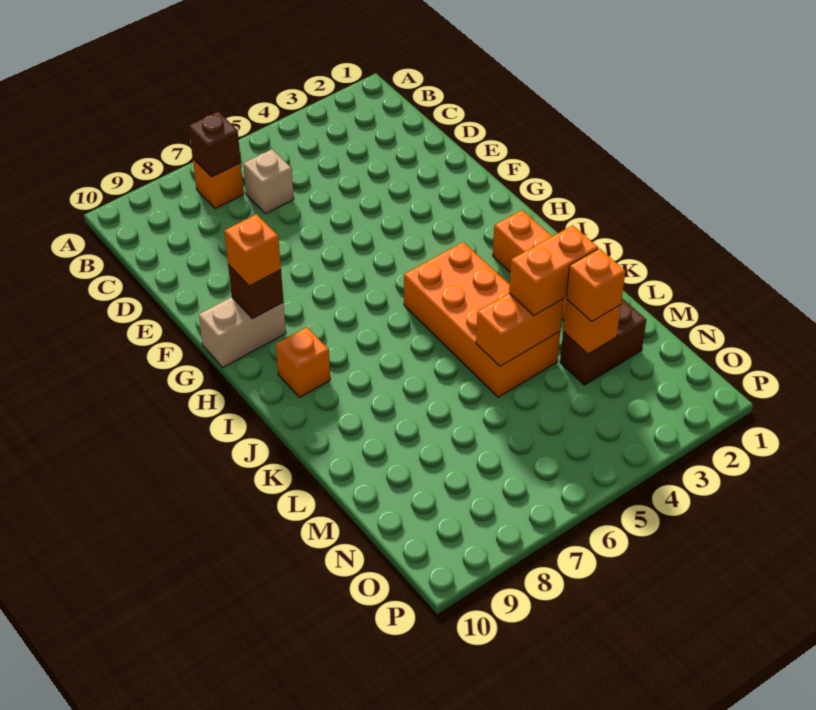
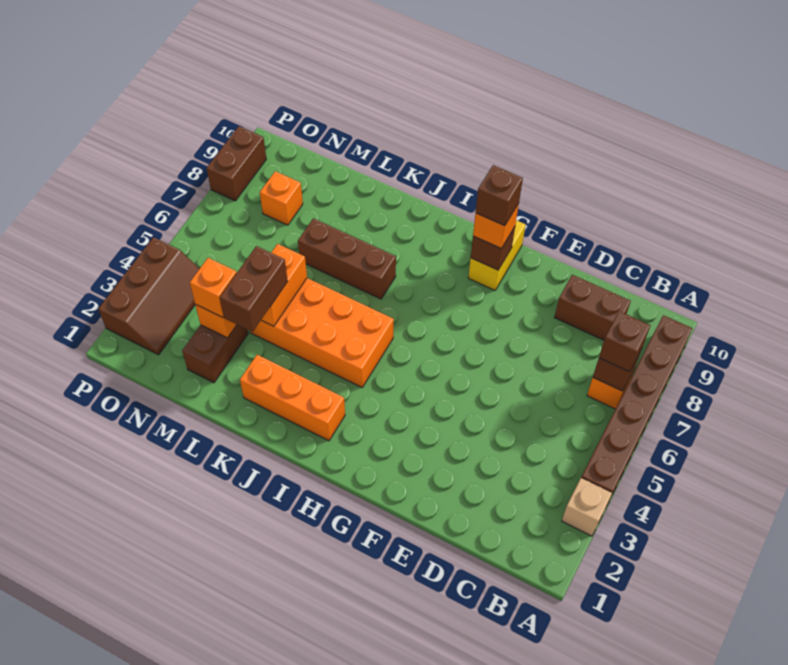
none -> brown brick A4:A9 level 1
none -> brown brick B7 level 3
tan brick C6 level 1 -> tan brick A3 level 1
none -> brown brick C9:D9 level 1
tan brick G9:G10 level 1 -> yellow brick G9:G10 level 1
none -> brown brick G9 level 4
orange brick I9 level 1 -> orange brick N8 level 1
none -> brown brick J7:L7 level 1
orange brick L3:L4 level 3 -> brown brick L3:L4 level 3
none -> brown slope O2:P4 level 1 top P
none -> brown brick P8:P9 level 1

